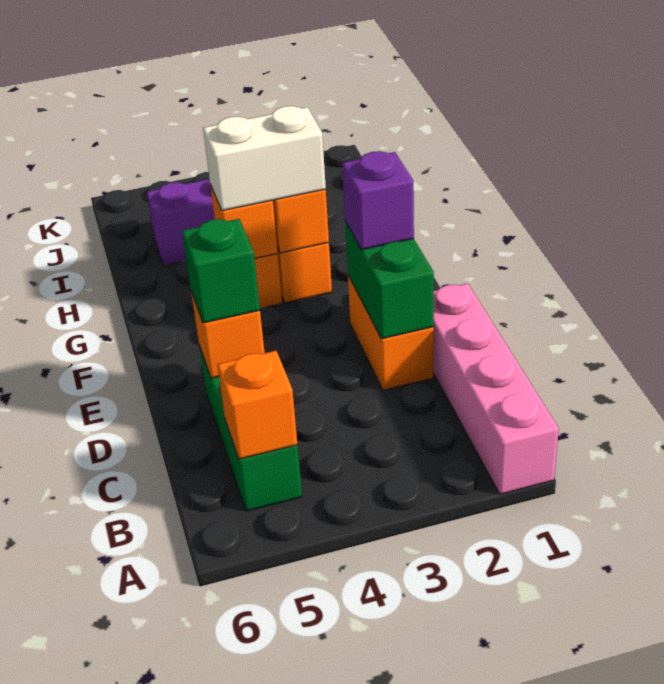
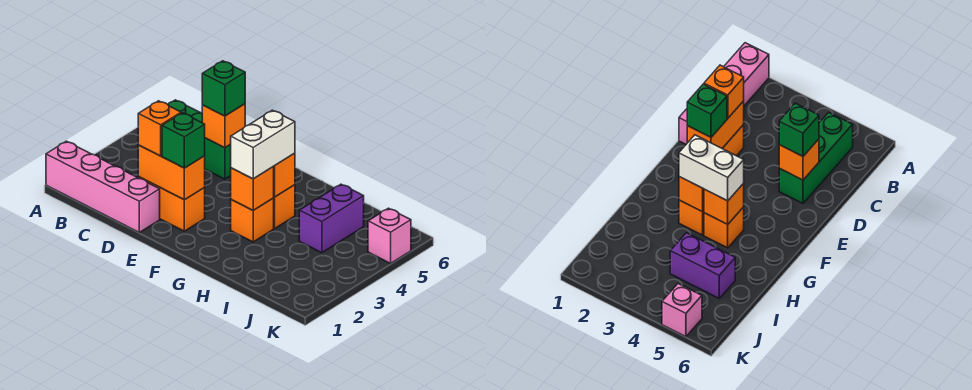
orange brick B5 level 2 -> orange brick D2 level 3
green brick D2:E2 level 2 -> orange brick D2:E2 level 2
purple brick E2 level 3 -> green brick E2 level 3
none -> pink brick K5 level 1

